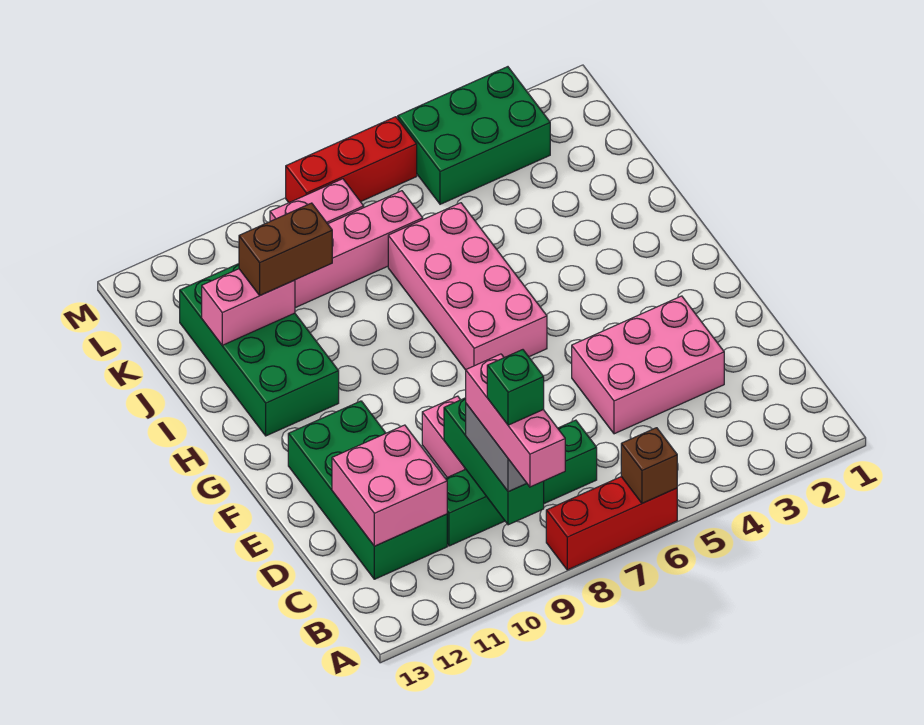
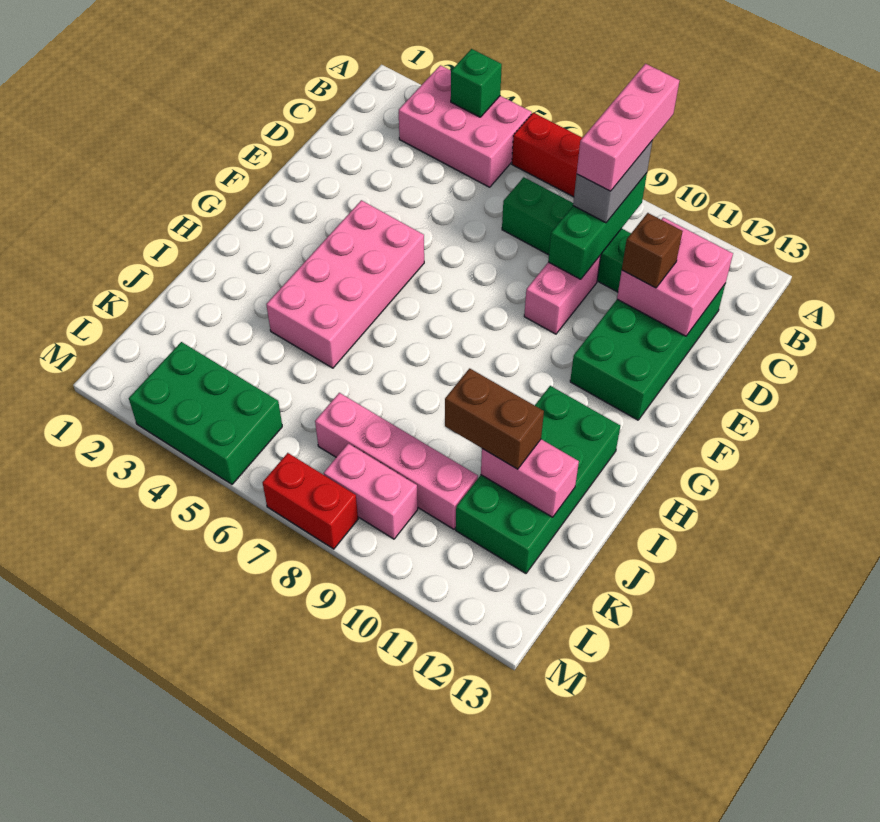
brown brick A6 level 2 -> brown brick D11 level 3
green brick B9 level 5 -> green brick A4 level 2
pink brick D3:E5 level 1 -> pink brick A3:B5 level 1
pink brick G6:J7 level 1 -> pink brick F4:I5 level 1
red brick M6:M8 level 1 -> red brick M7:M8 level 1

